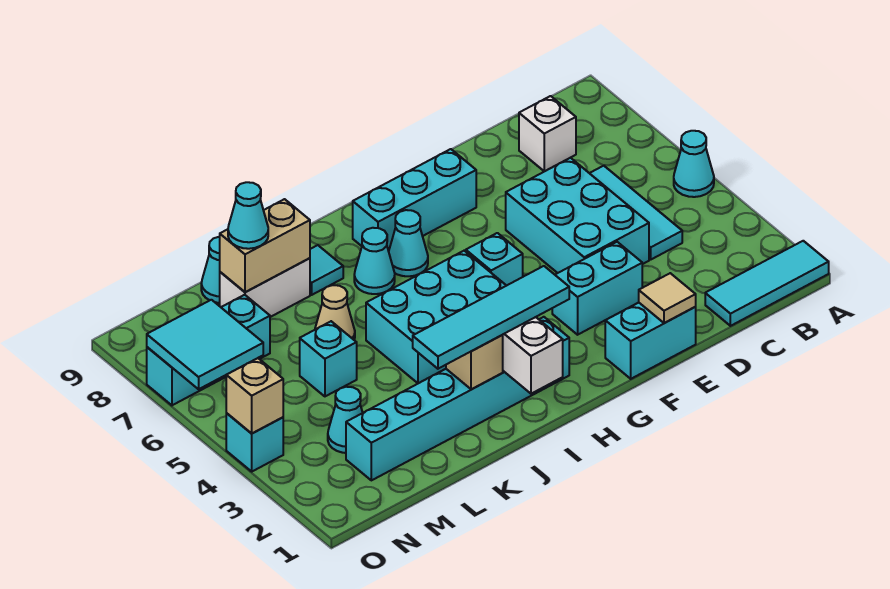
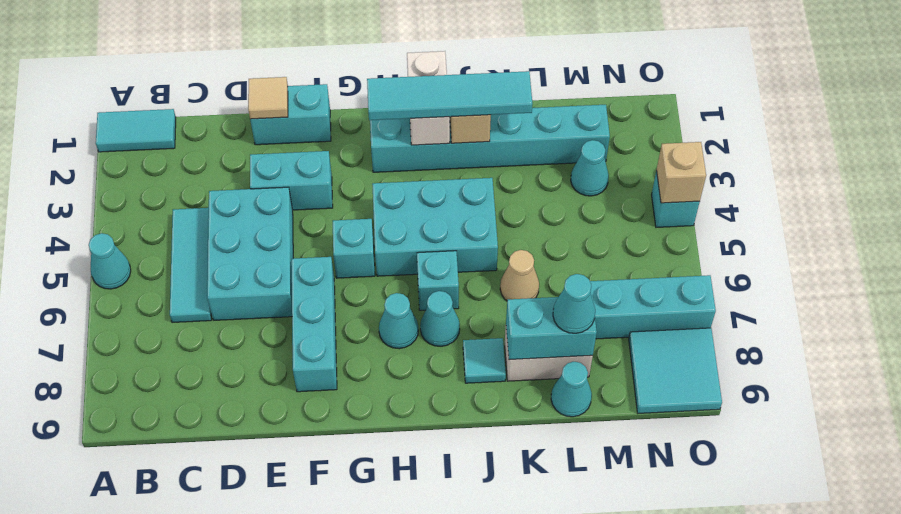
cyan tile A1:C1 level 1 -> cyan tile A1:B1 level 1
white brick C8 level 1 -> none
cyan brick F8:H8 level 1 -> cyan brick F6:F8 level 1
tan brick K8:L8 level 2 -> cyan brick K8:L8 level 2
cyan brick L5 level 1 -> cyan brick I6 level 1
cyan tile N6:O7 level 2 -> cyan tile N8:O9 level 1

